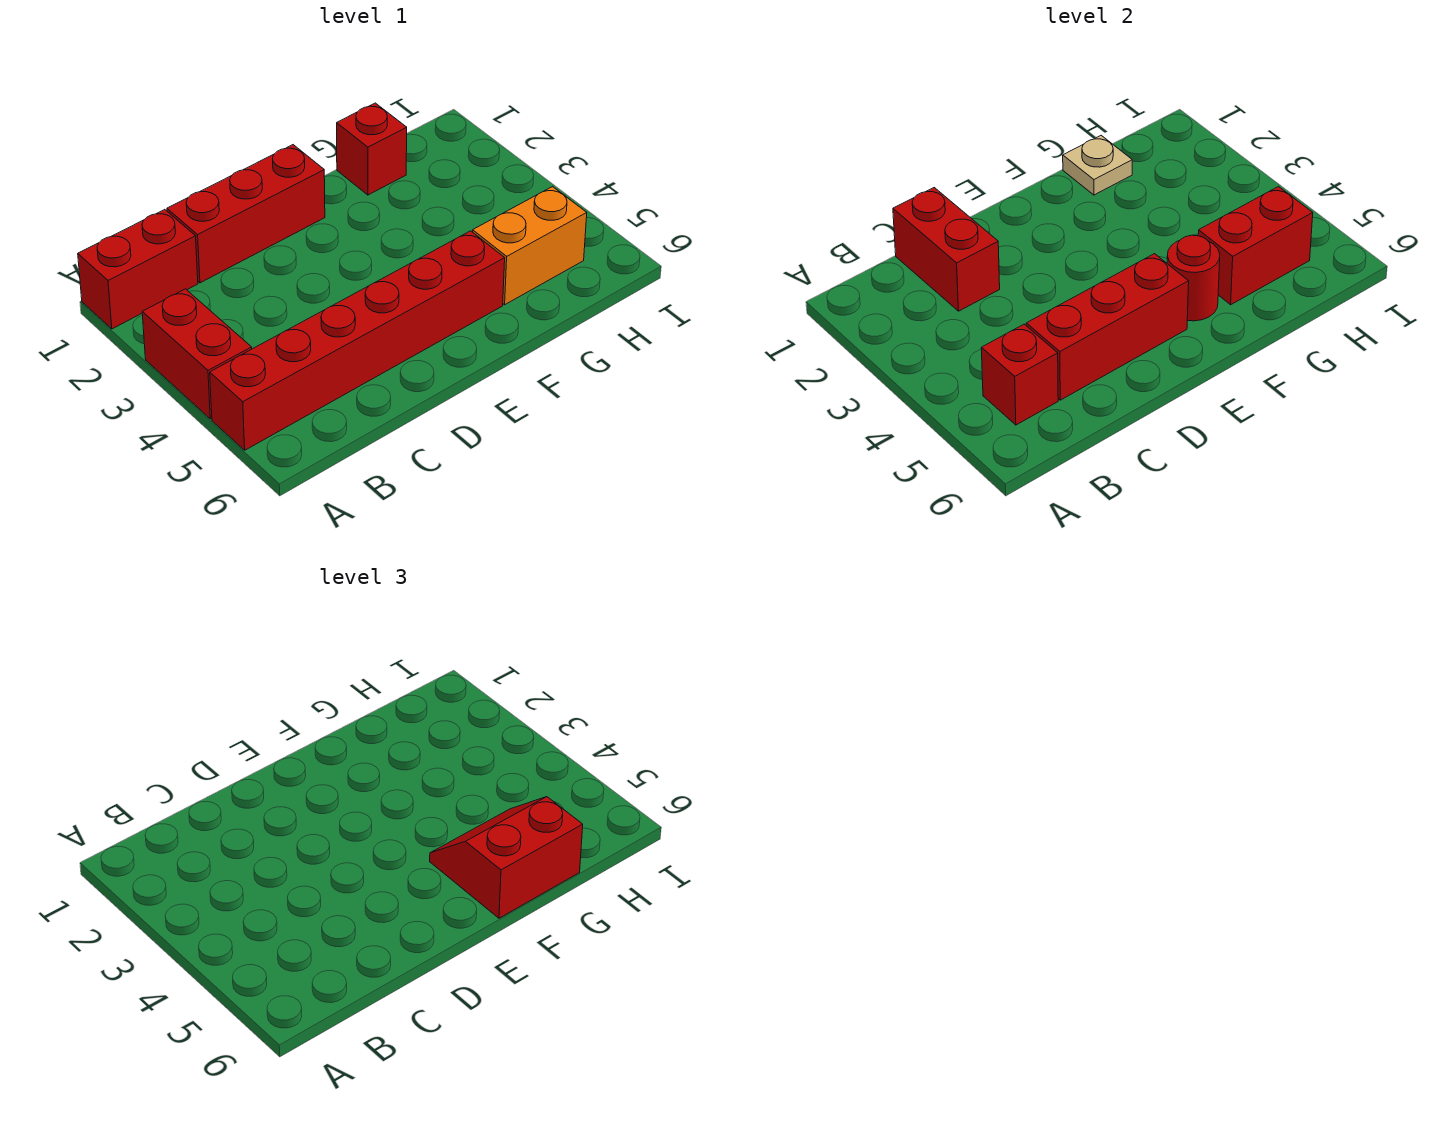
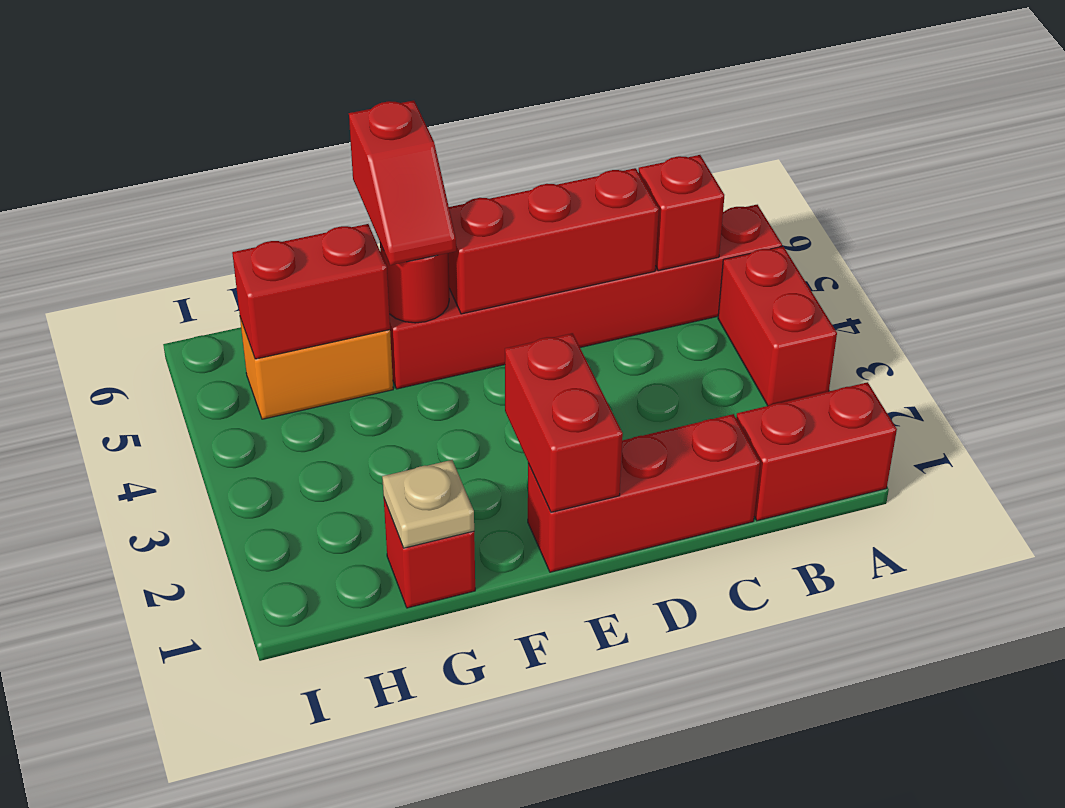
red brick C1:C2 level 2 -> red brick E1:E2 level 2
red slope F5:G6 level 3 top 6 -> red slope F5:F6 level 3 top 6

